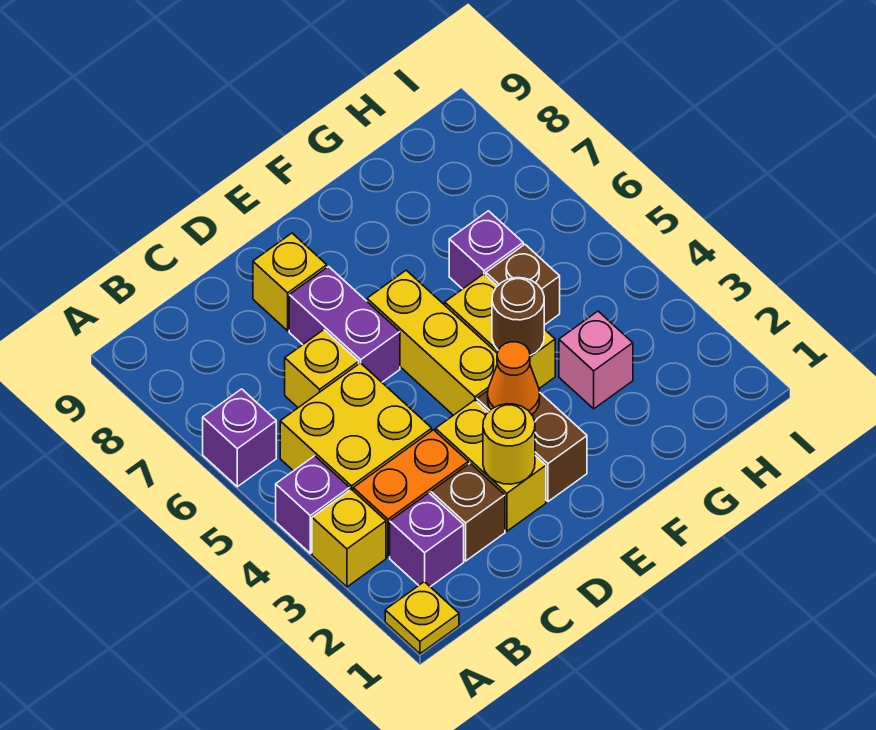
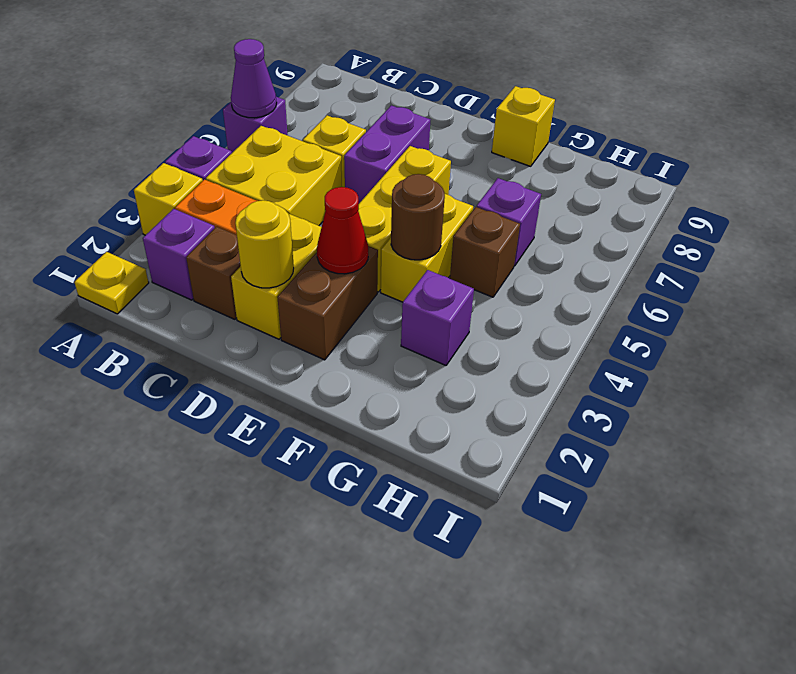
none -> purple cone A6 level 2
yellow brick D8 level 1 -> yellow brick F9 level 1
orange cone E3 level 2 -> red cone E3 level 2
pink brick G3 level 1 -> purple brick G3 level 1

